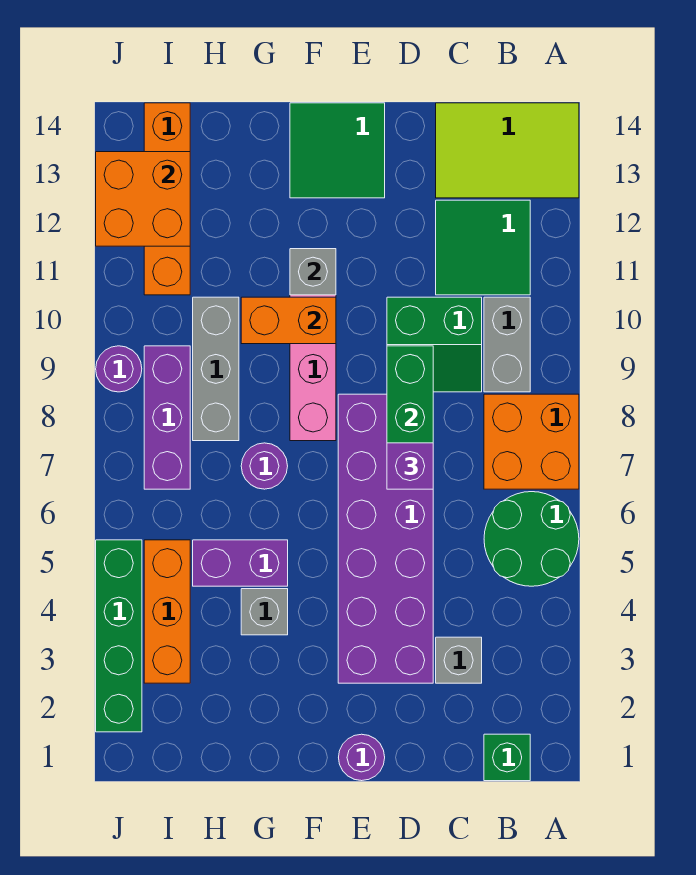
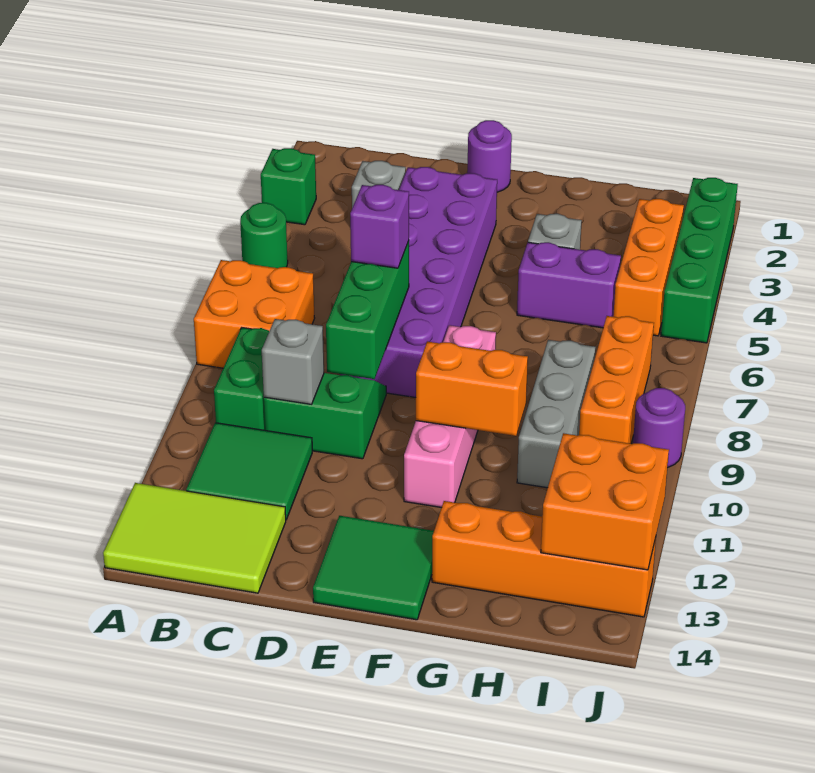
green round brick A5:B6 level 1 -> green round brick A5 level 1
green brick B1 level 1 -> green brick A3 level 1
grey brick B9:B10 level 1 -> green brick B9:B10 level 1
grey brick F11 level 2 -> grey brick C10 level 2
purple round brick G7 level 1 -> none
purple brick I7:I9 level 1 -> orange brick I7:I9 level 1
orange brick I11:I14 level 1 -> orange brick G13:J13 level 1

